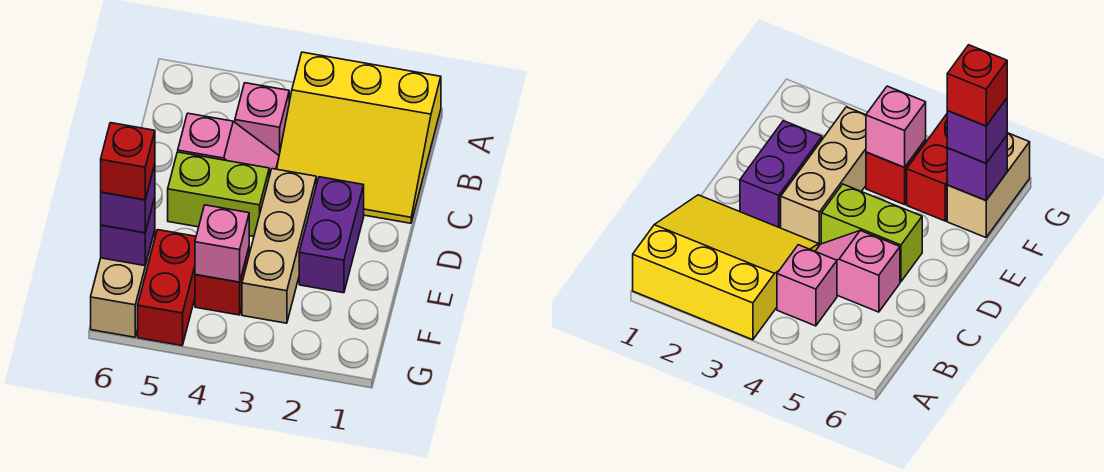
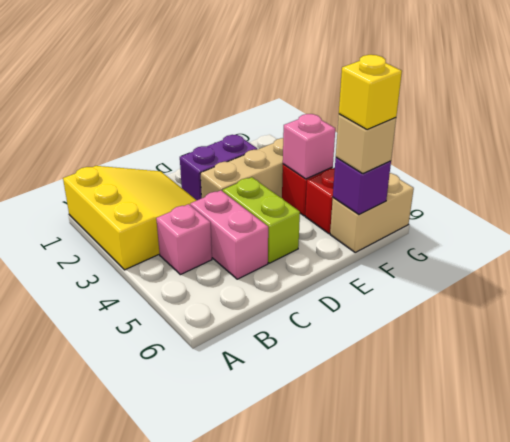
pink slope C4:C5 level 1 top 5 -> pink brick C4:C5 level 1
purple brick F6 level 3 -> tan brick F6 level 3
red brick F6 level 4 -> yellow brick F6 level 4

